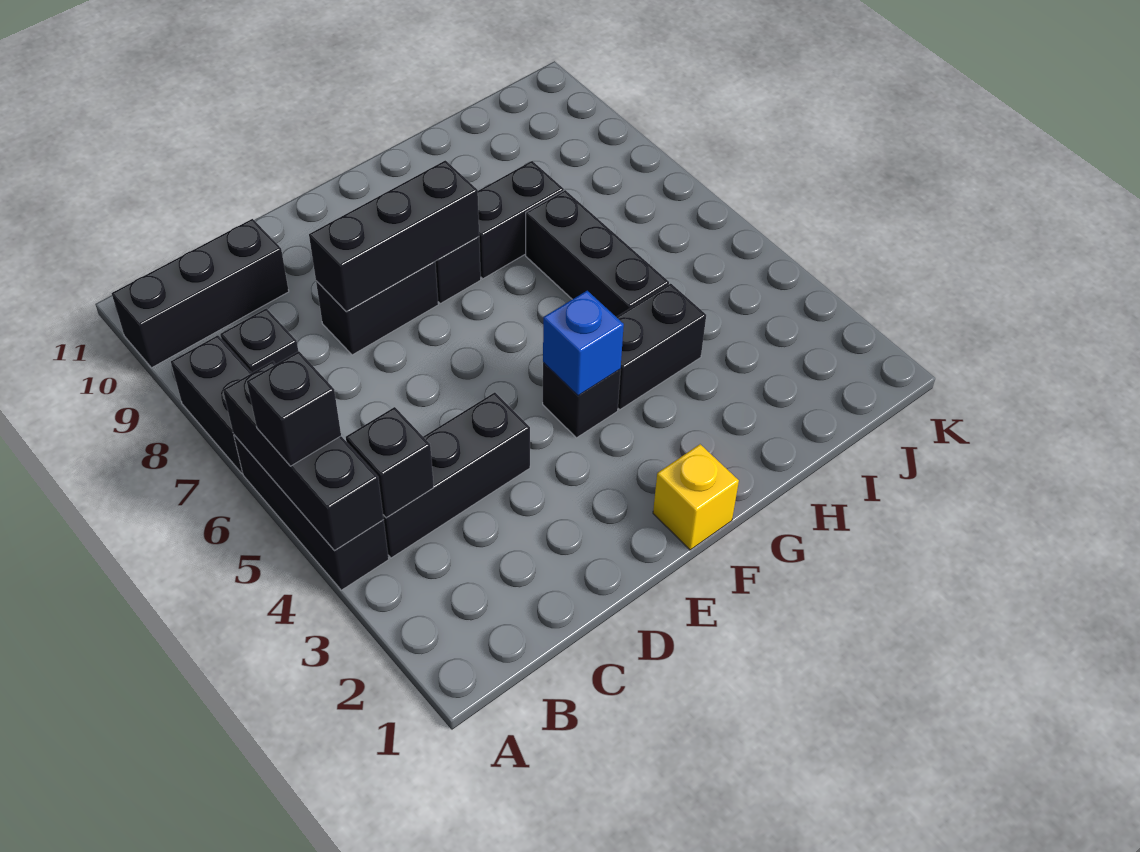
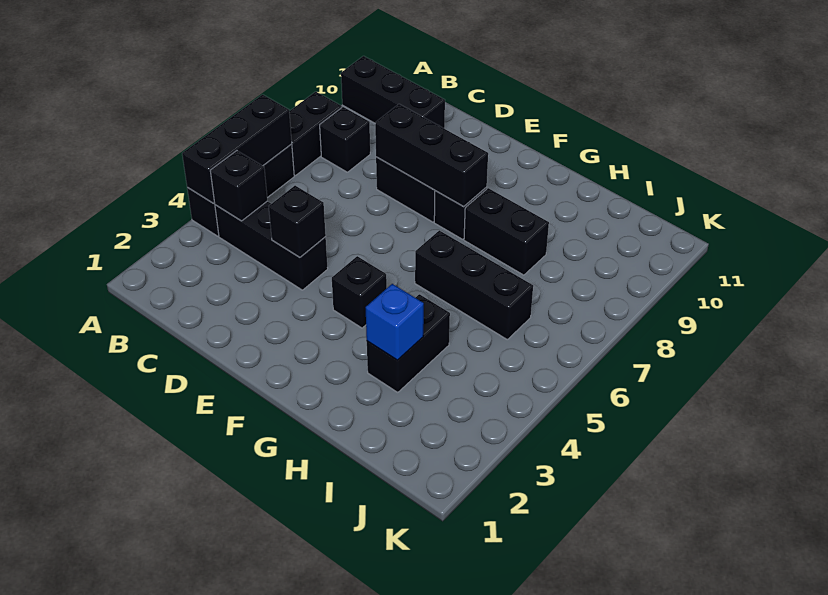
black brick A5 level 3 -> black brick D4 level 2
yellow brick F1 level 1 -> none
blue brick F4 level 2 -> blue brick H3 level 2
black brick G4:H4 level 1 -> black brick H3:H4 level 1
black brick H5:H7 level 1 -> black brick G6:I6 level 1

